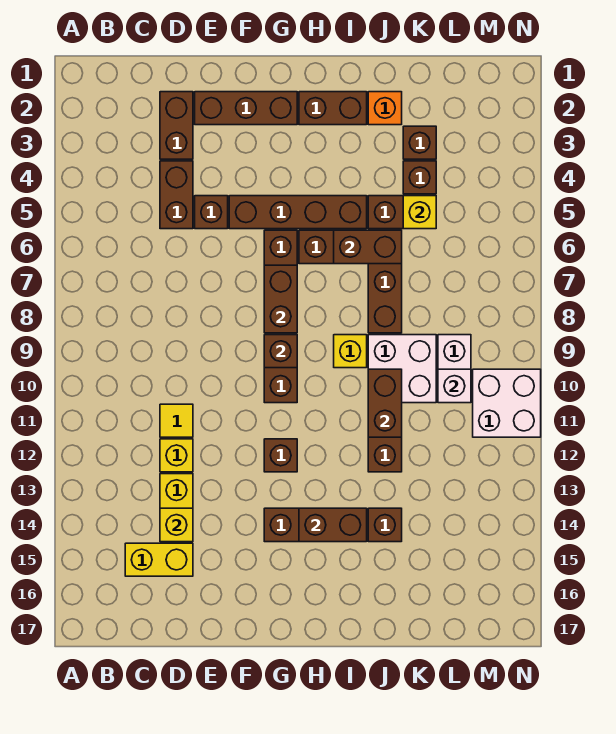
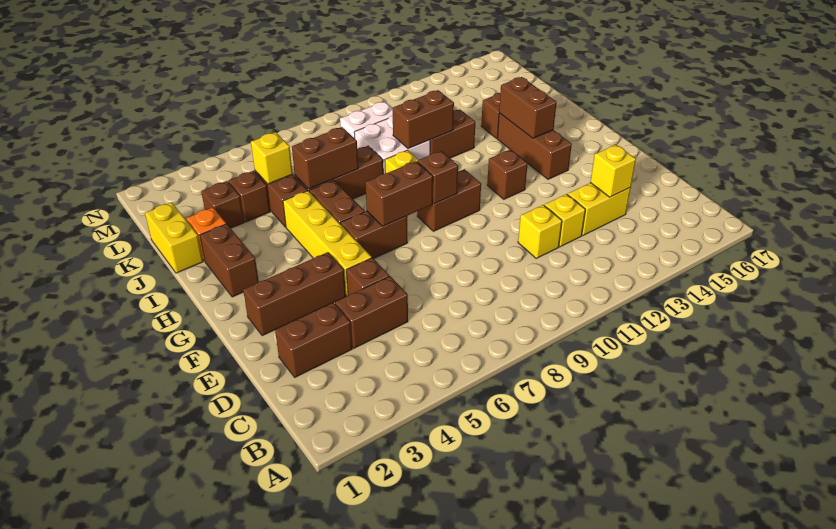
yellow brick C15:D15 level 1 -> yellow brick J1:K1 level 1
yellow tile D11 level 1 -> yellow brick D11 level 1
brown brick E2:G2 level 1 -> brown brick F2:F4 level 1
brown brick F5:I5 level 1 -> yellow brick F5:I5 level 1
brown brick I6:J6 level 2 -> brown brick J6:J7 level 2
white brick L10 level 2 -> none
white brick M10:N11 level 1 -> none

